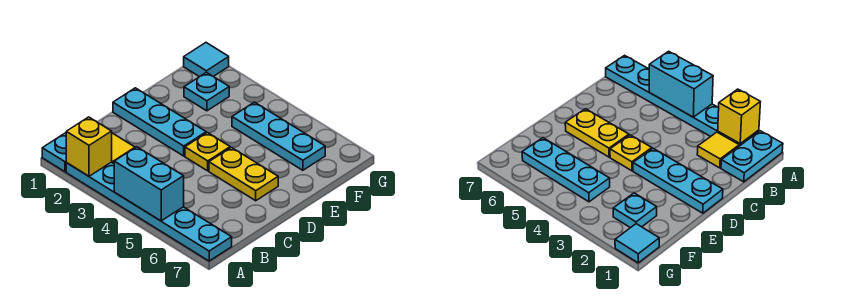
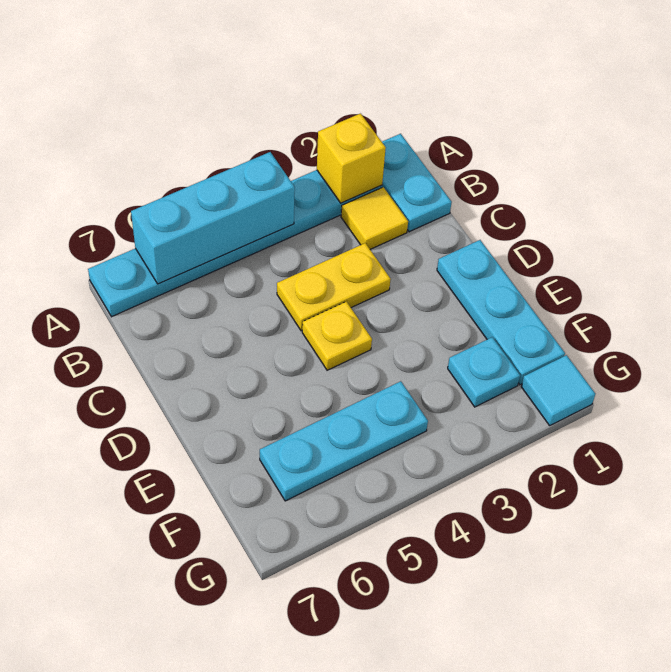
cyan brick A4:A5 level 2 -> cyan brick A4:A6 level 2
cyan plate D1:D3 level 1 -> cyan plate D1:F1 level 1
yellow plate D5:D6 level 1 -> yellow plate C3:C4 level 1

